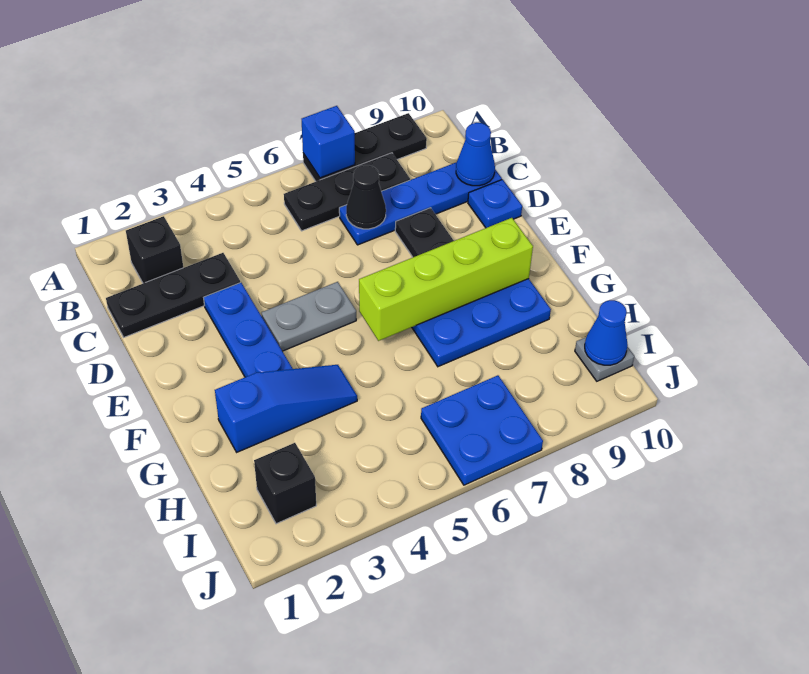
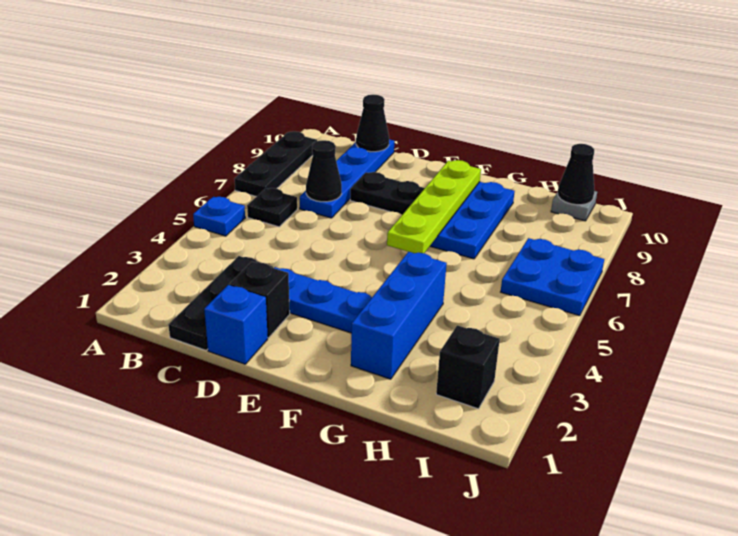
blue brick A7 level 2 -> blue brick D1 level 1
black brick B2 level 1 -> black brick D2 level 1
black plate B6:B8 level 1 -> black plate B6 level 1
blue cone C10 level 2 -> black cone C10 level 2
blue plate D10 level 1 -> blue plate A5 level 1
grey plate E4:E5 level 1 -> none
lime brick F6:F9 level 2 -> lime plate F6:F9 level 2
blue slope G2:G4 level 1 top 2 -> blue brick G2:G4 level 1
blue cone I10 level 2 -> black cone I10 level 2

